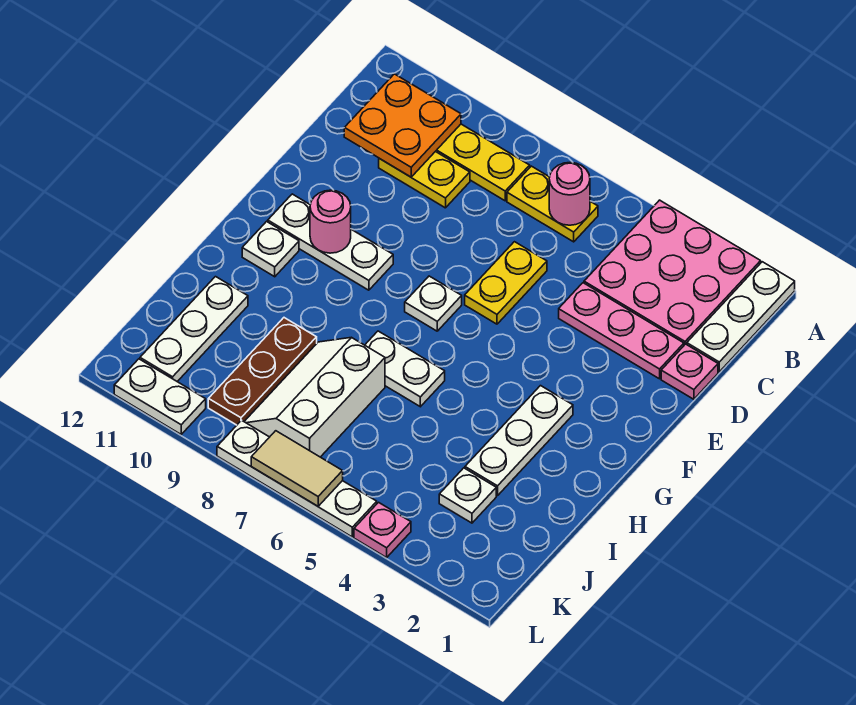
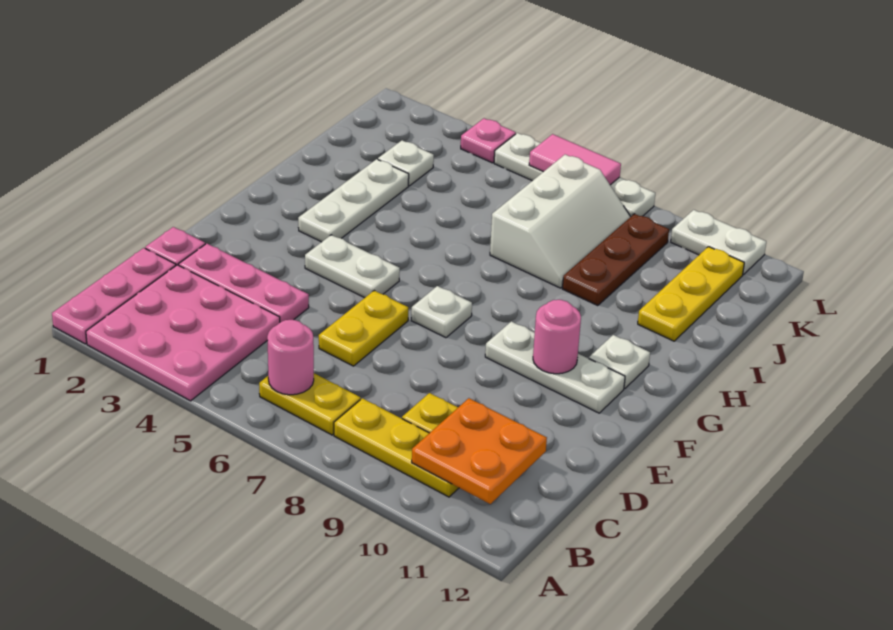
white plate A1:C1 level 1 -> pink plate A1:C1 level 1
white plate H6:H7 level 1 -> white plate F4:F5 level 1
white plate I11:K11 level 1 -> yellow plate I11:K11 level 1
tan tile L6:L7 level 2 -> pink tile L6:L7 level 2

